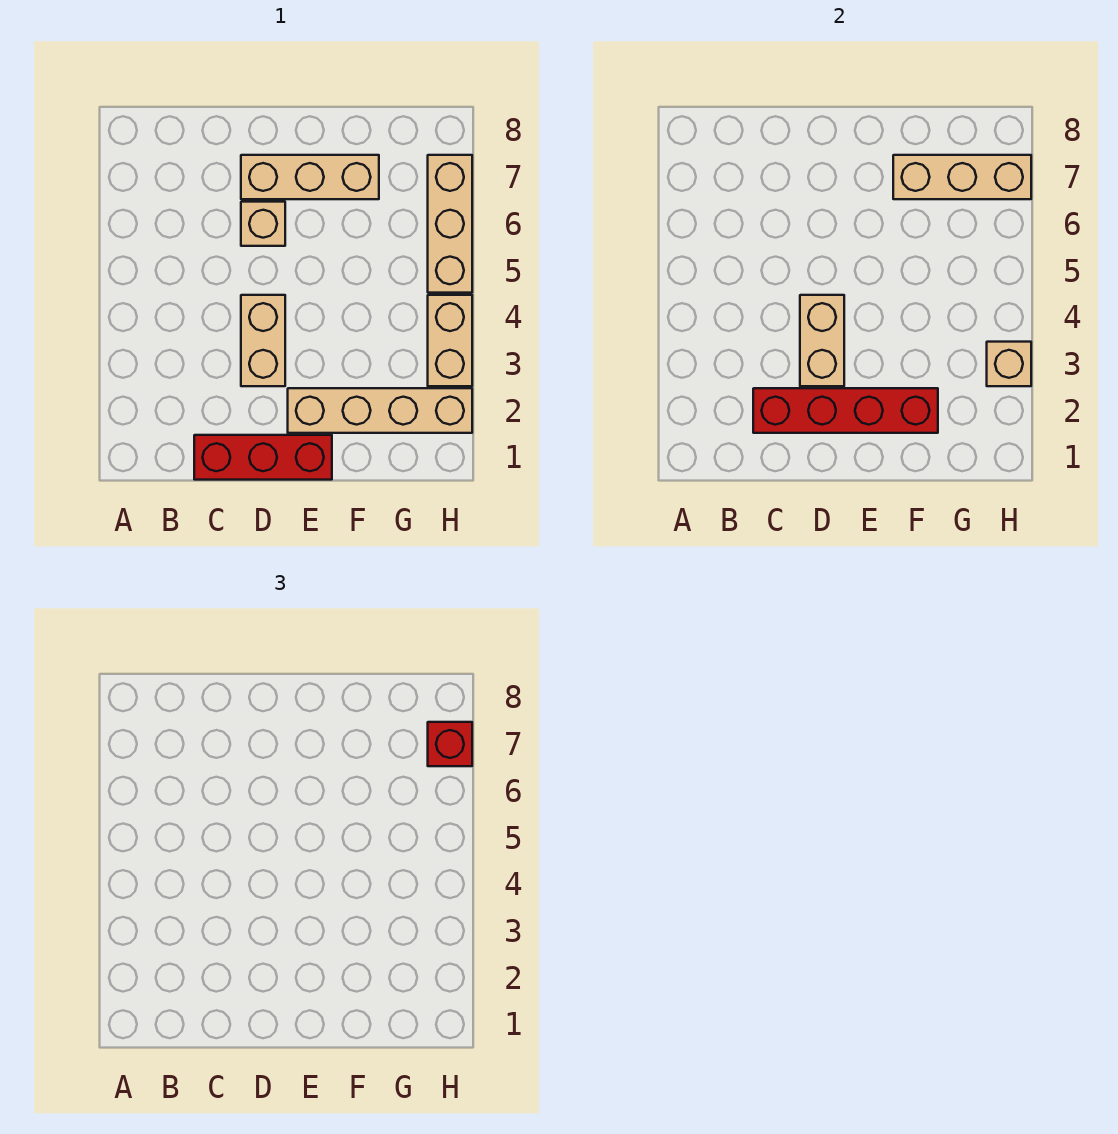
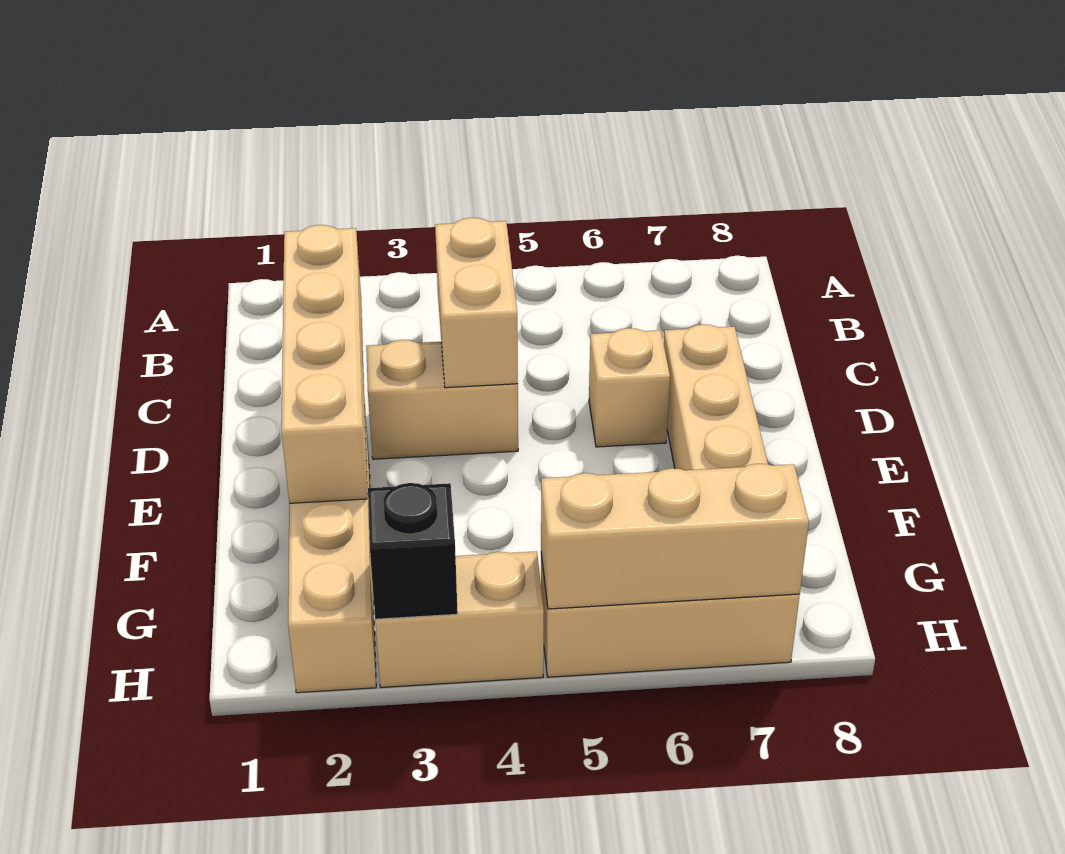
red brick C1:E1 level 1 -> none
red brick C2:F2 level 2 -> tan brick C2:F2 level 2
tan brick D3:D4 level 2 -> tan brick C4:D4 level 2
tan brick F7:H7 level 2 -> tan brick H5:H7 level 2
tan brick H3 level 2 -> black brick H3 level 2
red brick H7 level 3 -> none

